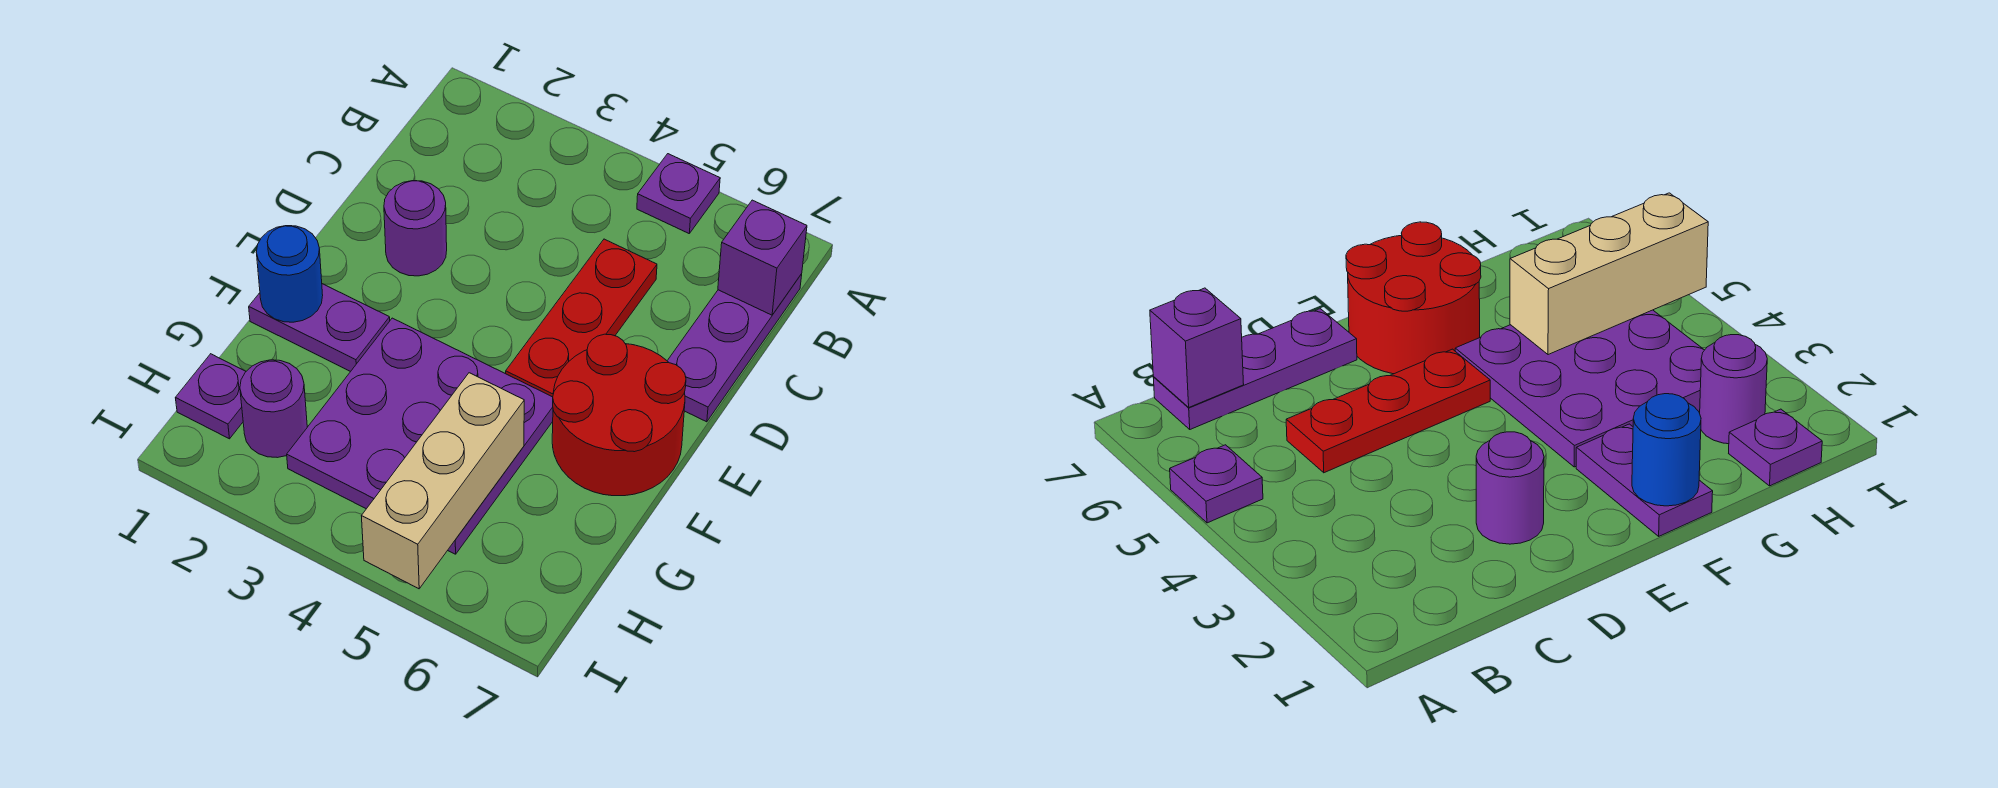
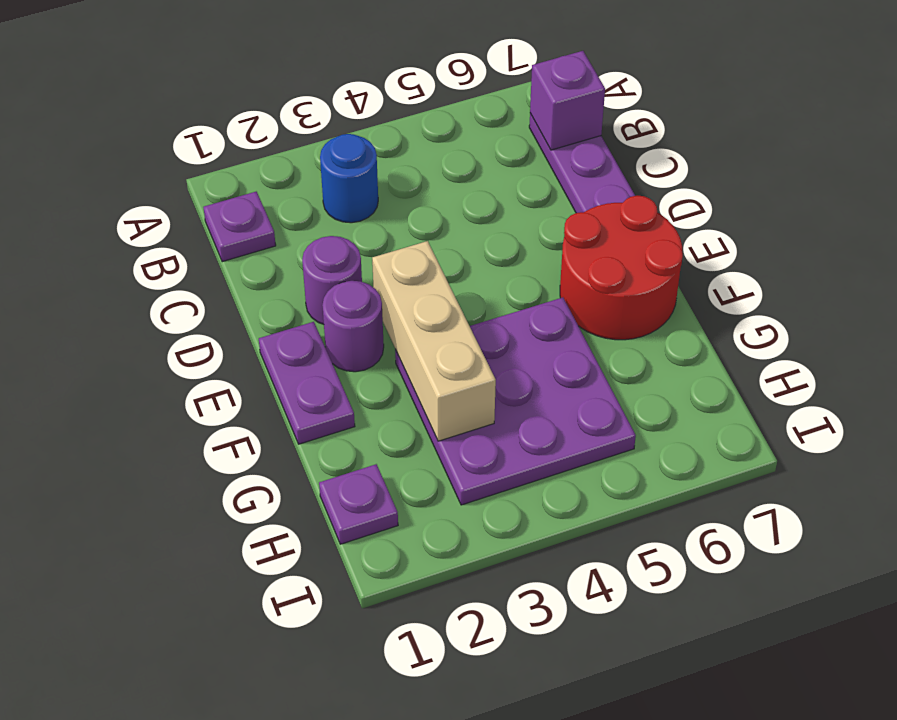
purple plate A5 level 1 -> purple plate B1 level 1
red plate C5:E5 level 1 -> none
purple plate F1:F2 level 1 -> purple plate E1:F1 level 1
blue round brick F1 level 2 -> blue round brick B3 level 1
tan brick G5:I5 level 2 -> tan brick E3:G3 level 2
purple round brick H2 level 1 -> purple round brick E2 level 1

